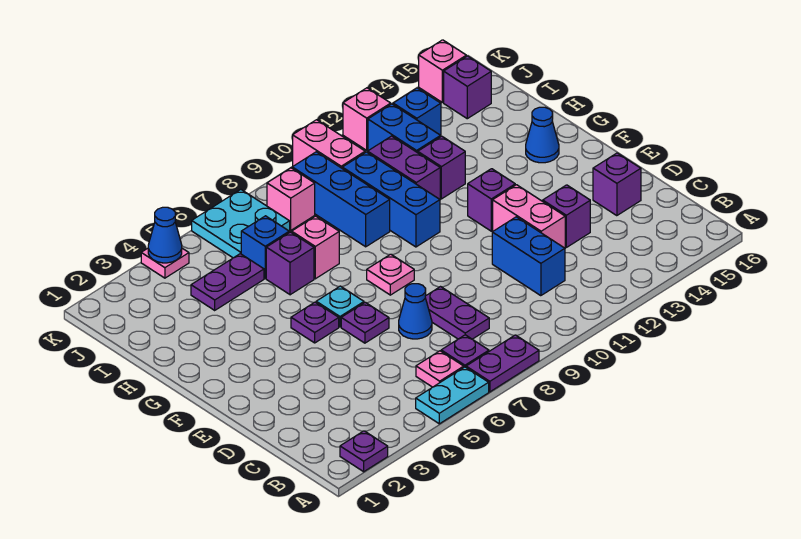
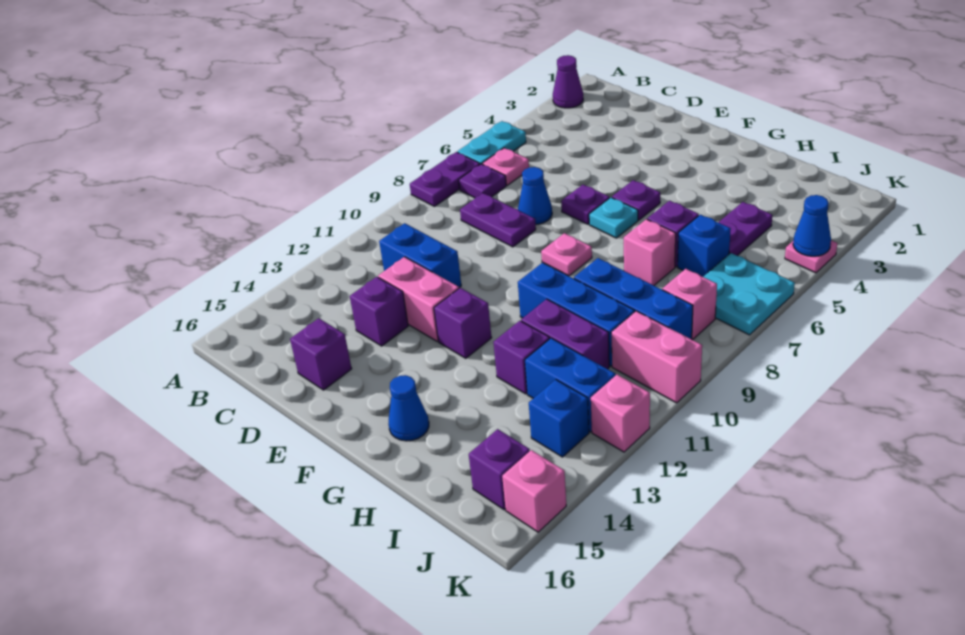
purple plate A2 level 1 -> purple cone A2 level 1

